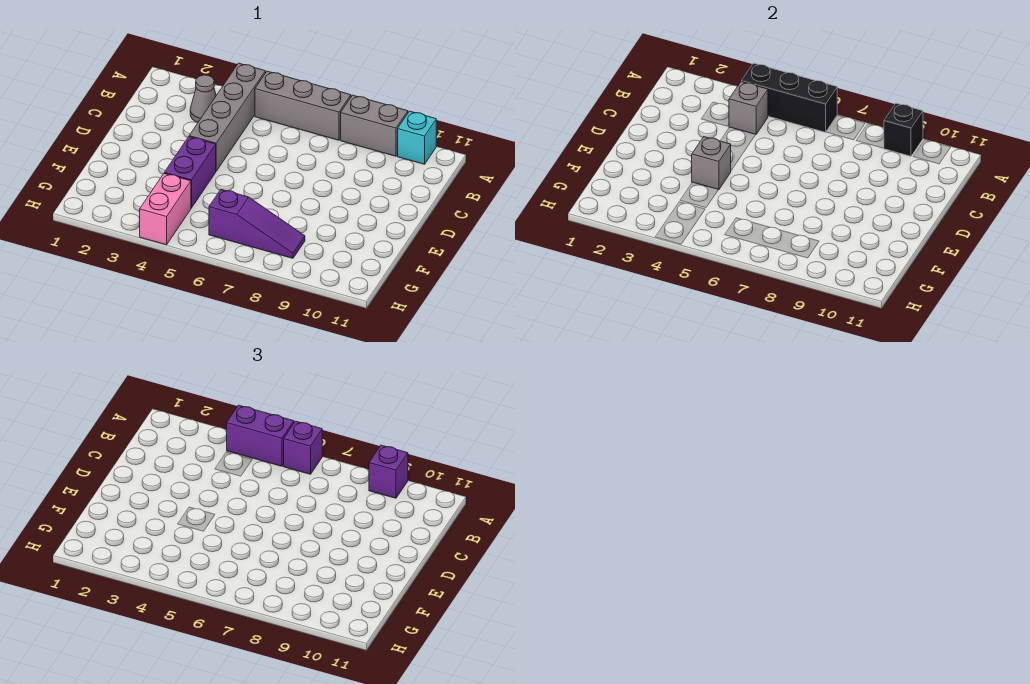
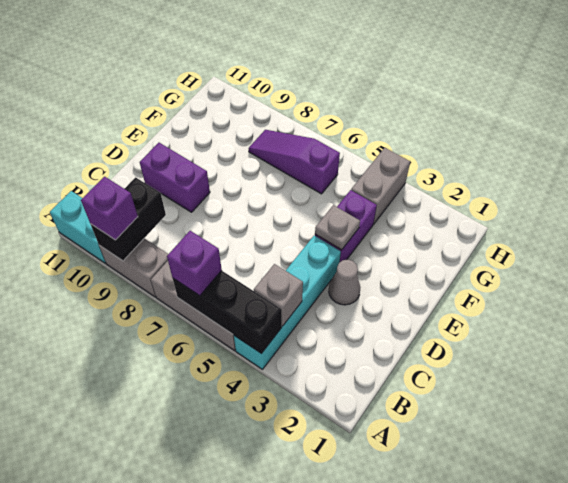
grey brick A4:D4 level 1 -> cyan brick A4:D4 level 1
purple brick A4:A5 level 3 -> purple brick D9:D10 level 1
black brick A9 level 2 -> black brick A9:B9 level 2
cyan brick A10 level 1 -> cyan brick A10:A11 level 1
grey cone B3 level 1 -> grey cone D3 level 1
grey brick E4 level 2 -> grey plate E4 level 2
pink brick G4:H4 level 1 -> grey brick G4:H4 level 1

